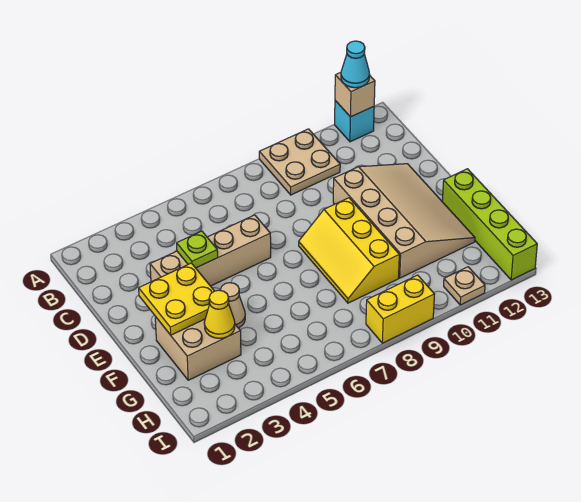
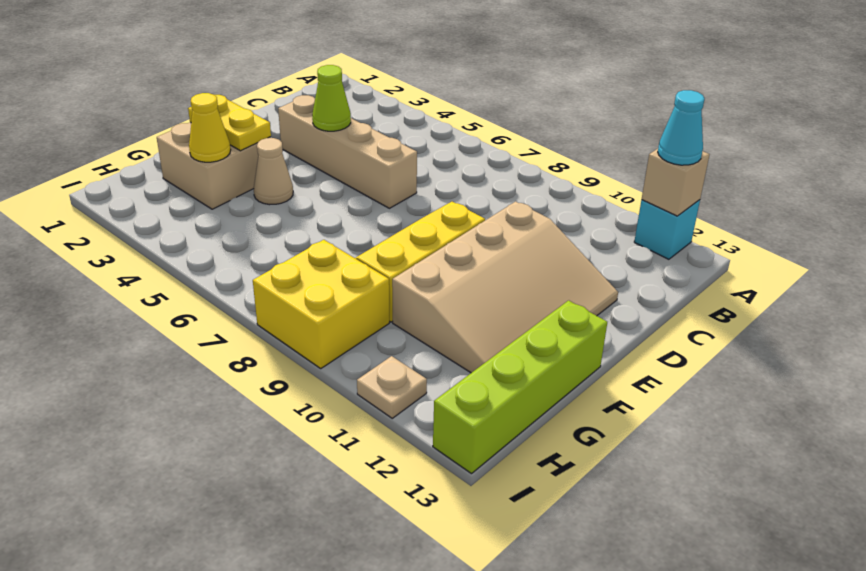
tan plate A9:B10 level 1 -> none
lime plate D4 level 2 -> lime cone D4 level 2
yellow plate E2:F3 level 2 -> yellow plate F2:F3 level 2
yellow brick I8:I9 level 1 -> yellow brick H8:I9 level 1

